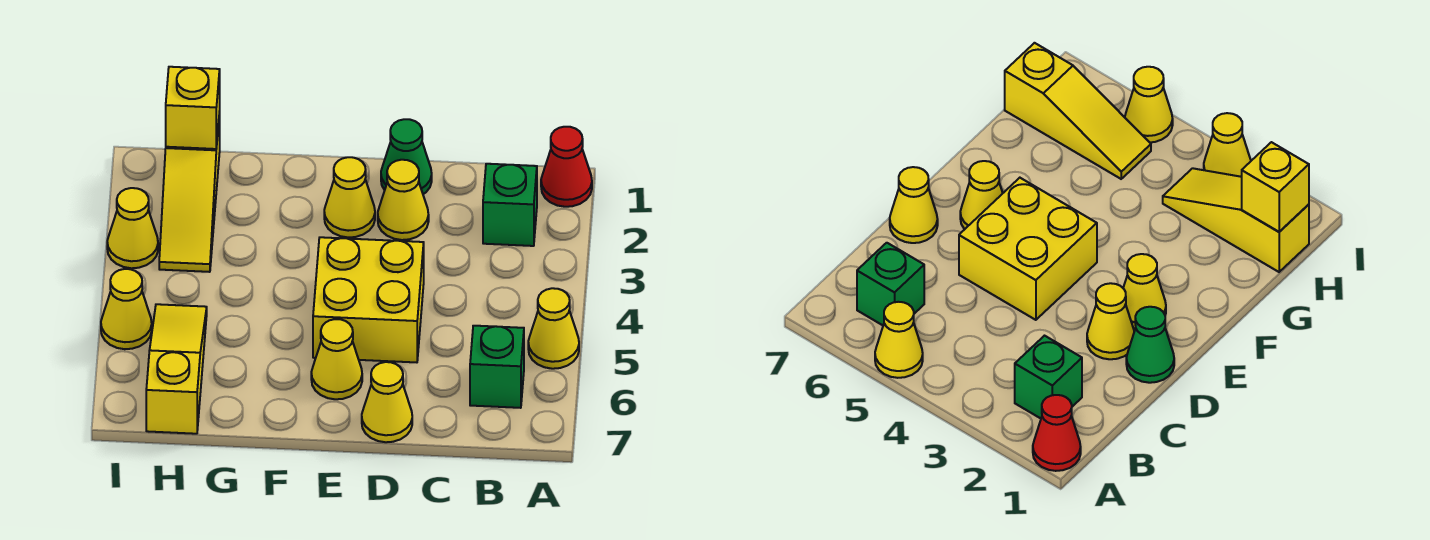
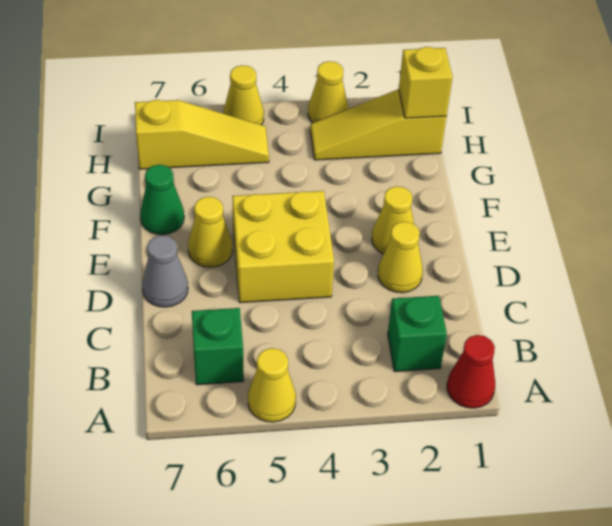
green cone D1 level 1 -> green cone F7 level 1
yellow cone D7 level 1 -> grey cone D7 level 1

